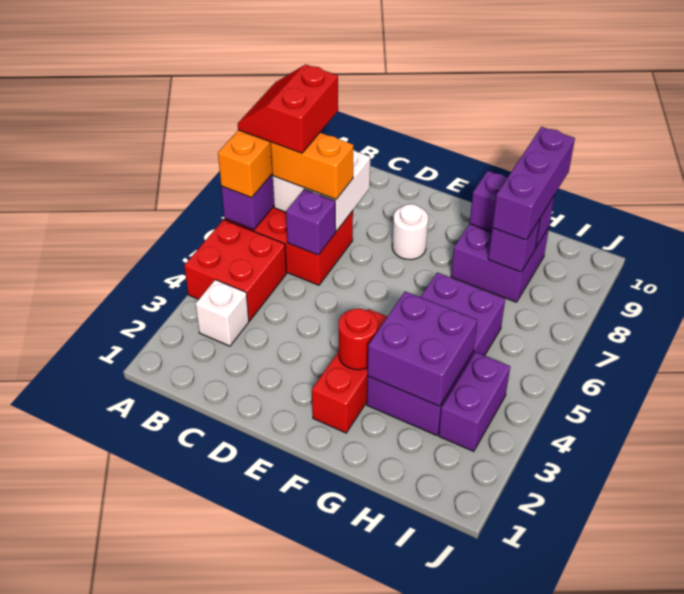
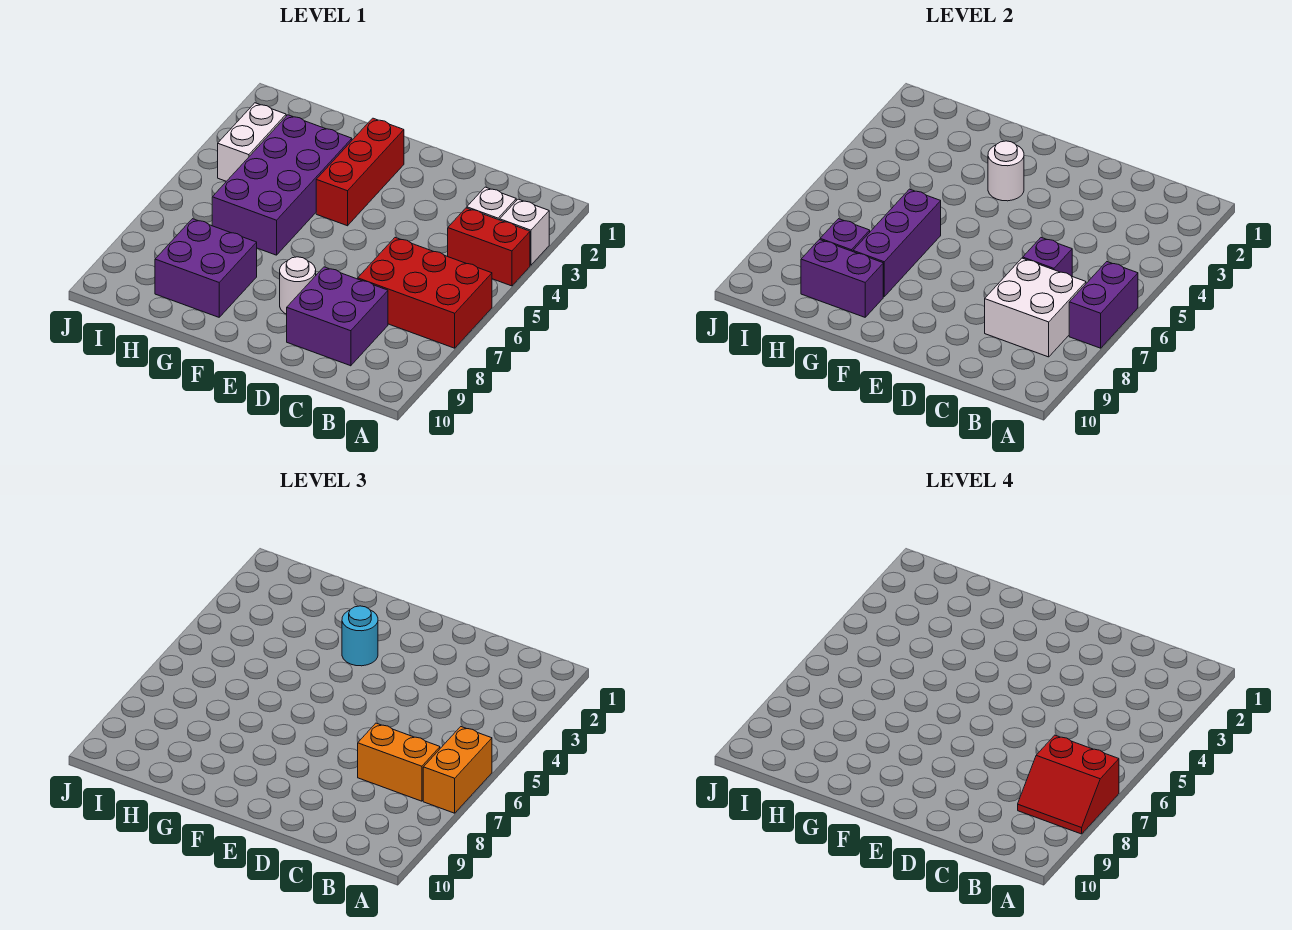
none -> white brick A3 level 1
red brick A4:B5 level 1 -> red brick A4:B4 level 1
red slope A7:B8 level 4 top B -> red slope A7:B8 level 4 top 7
red round brick F3 level 2 -> white round brick F3 level 2
none -> cyan round brick F3 level 3
purple brick G3:H4 level 2 -> purple brick C8:D9 level 1
purple brick H8:H10 level 3 -> purple brick G6:G8 level 2
purple brick I3:I4 level 1 -> white brick I3:I4 level 1

